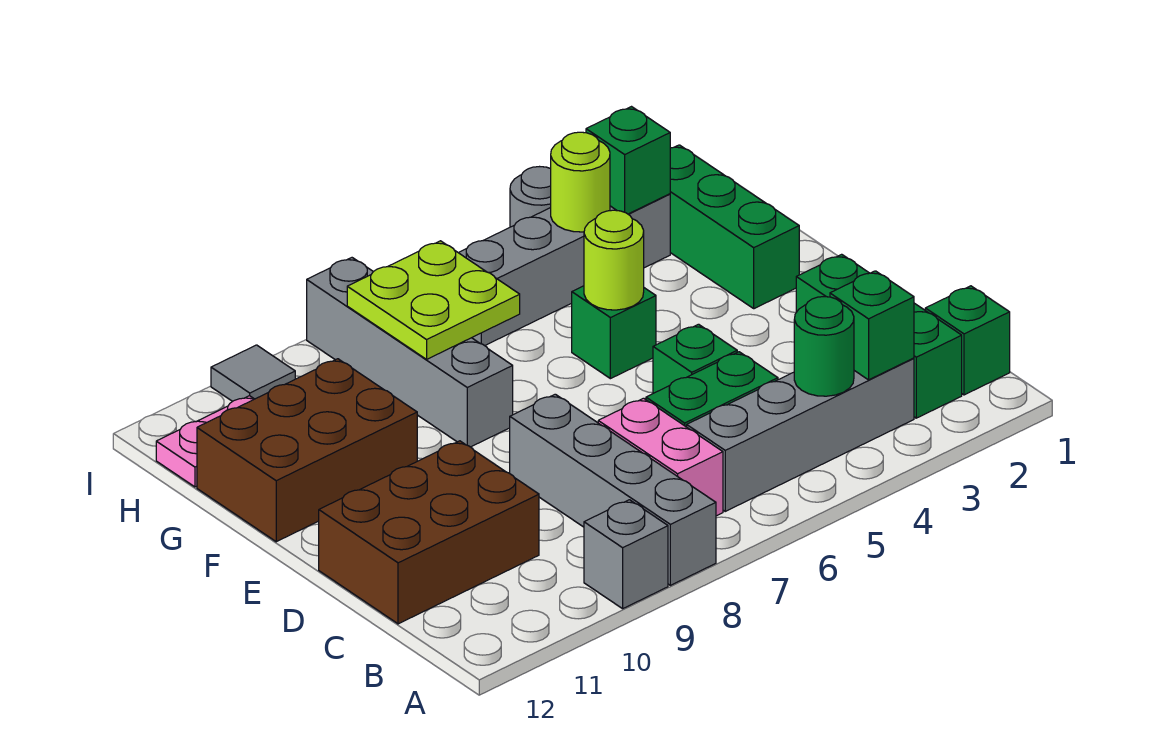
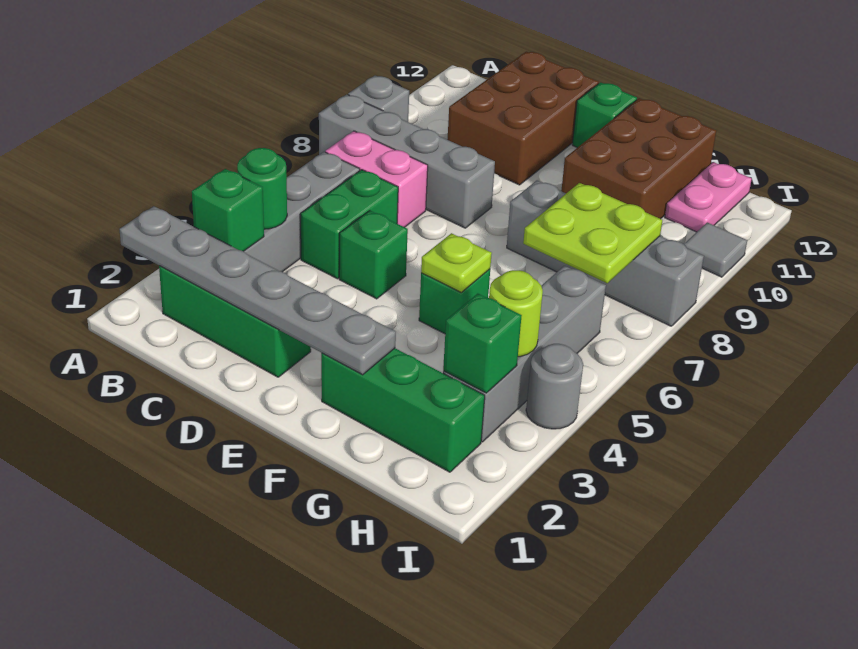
none -> grey plate A2:F2 level 2
green brick B1 level 1 -> green brick E12 level 1
lime round brick F5 level 2 -> lime plate F5 level 2

